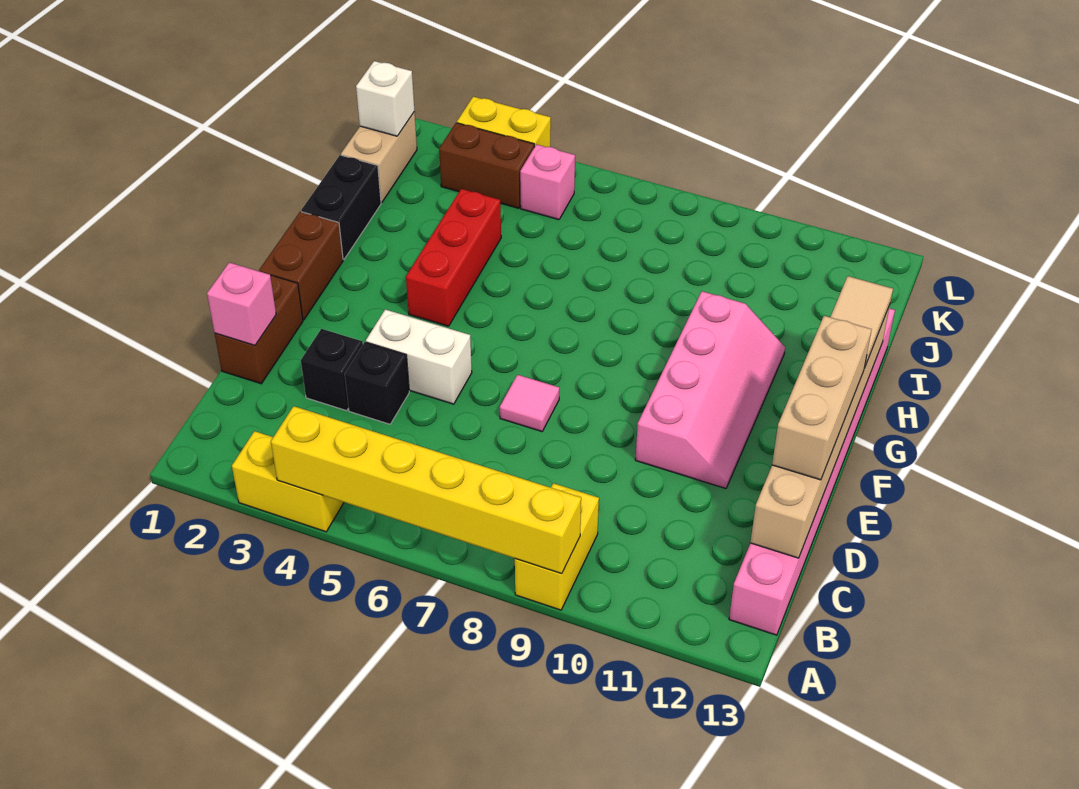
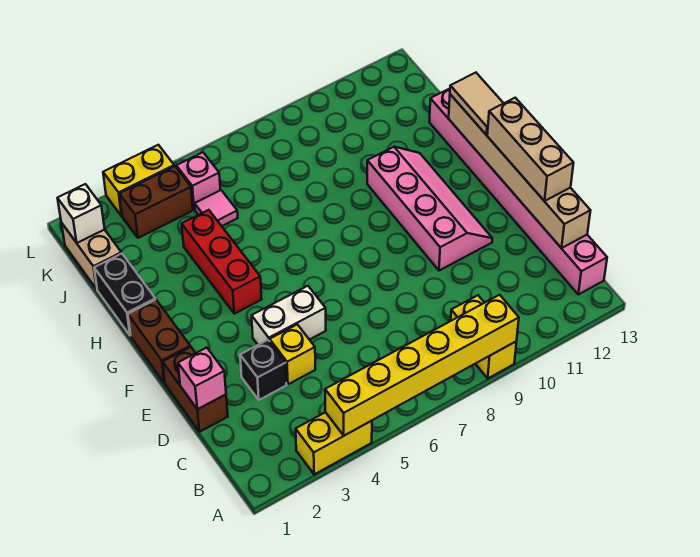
black brick D4 level 1 -> yellow brick D4 level 1
pink tile E7 level 1 -> pink tile J5 level 1

